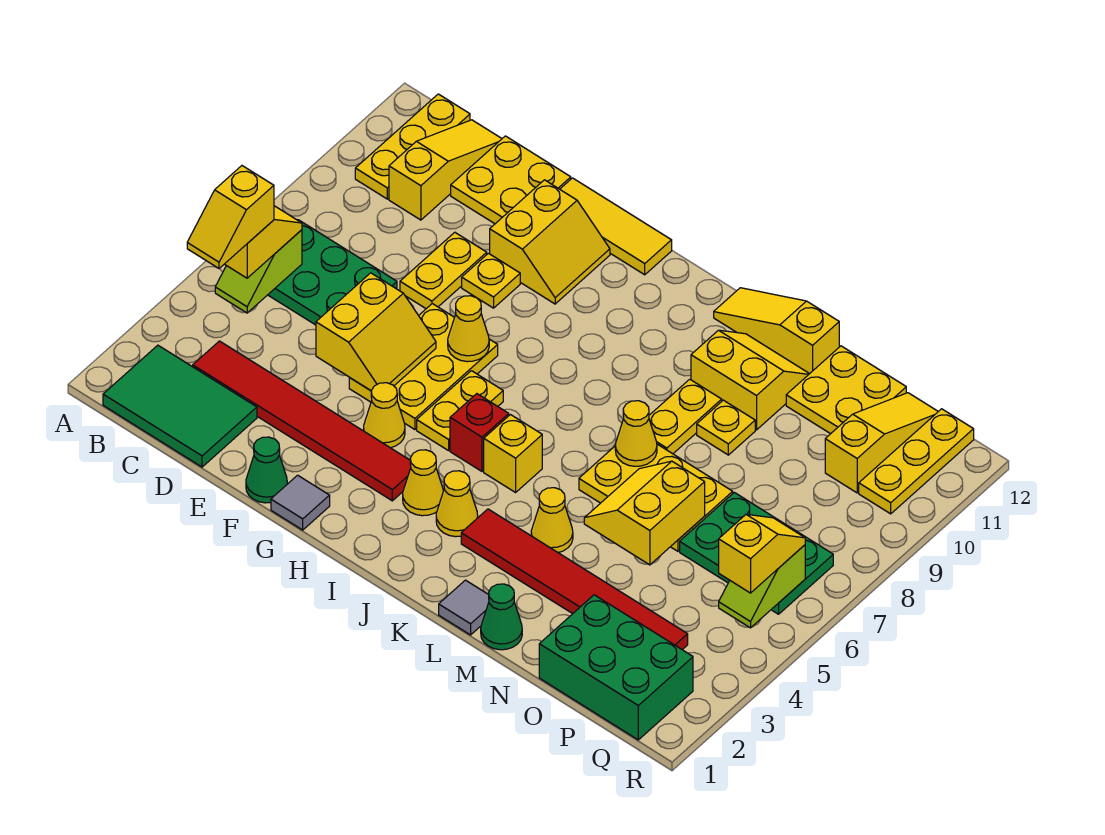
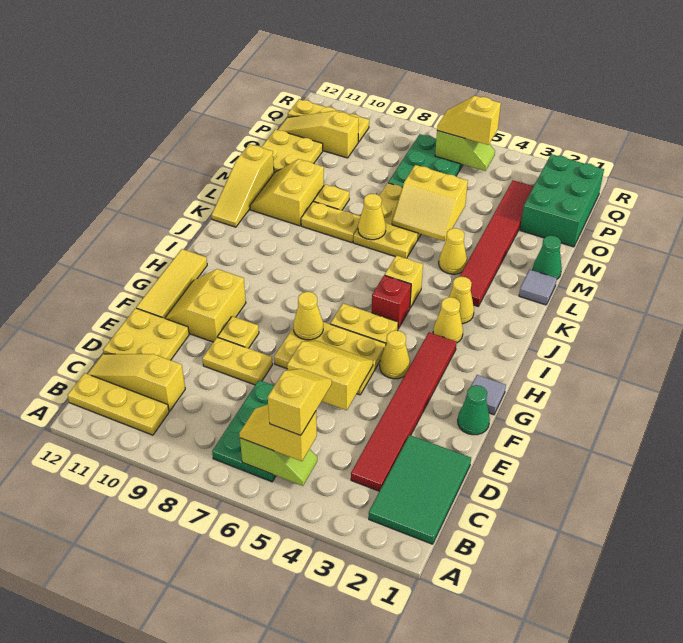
yellow slope B4:B5 level 4 top 5 -> yellow slope B5:C5 level 4 top B
yellow slope F10:G11 level 1 top F -> yellow slope F10:G11 level 1 top 10

